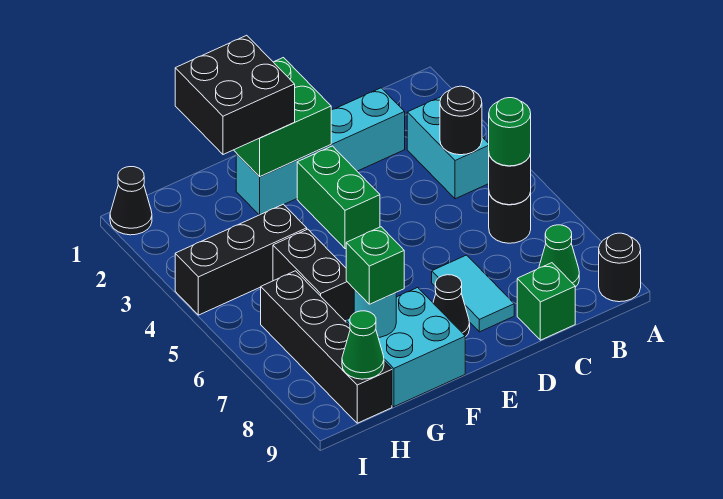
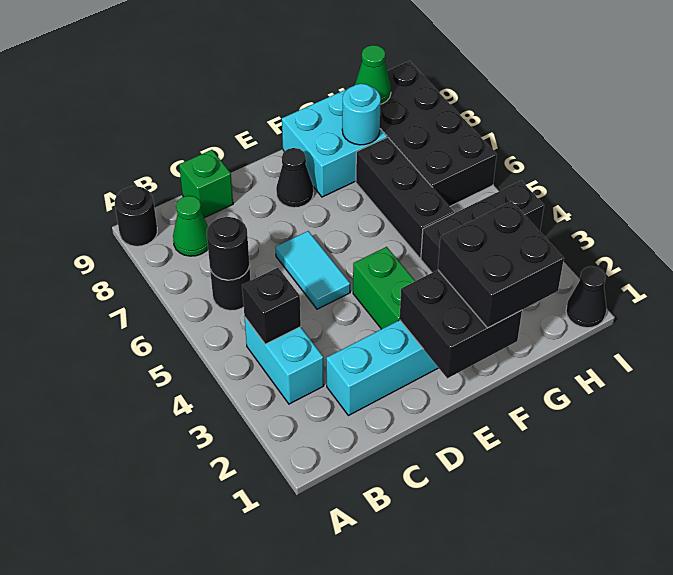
black round brick B4 level 2 -> black brick B4 level 2
green round brick B6 level 3 -> none
cyan tile D7:D8 level 1 -> cyan tile D5:D6 level 1
green brick E1:F2 level 2 -> black brick E1:F2 level 2
black brick G5:G6 level 1 -> black brick G5:G7 level 1
green brick G8 level 3 -> none
black brick H6:H9 level 1 -> black brick H6:I9 level 1

